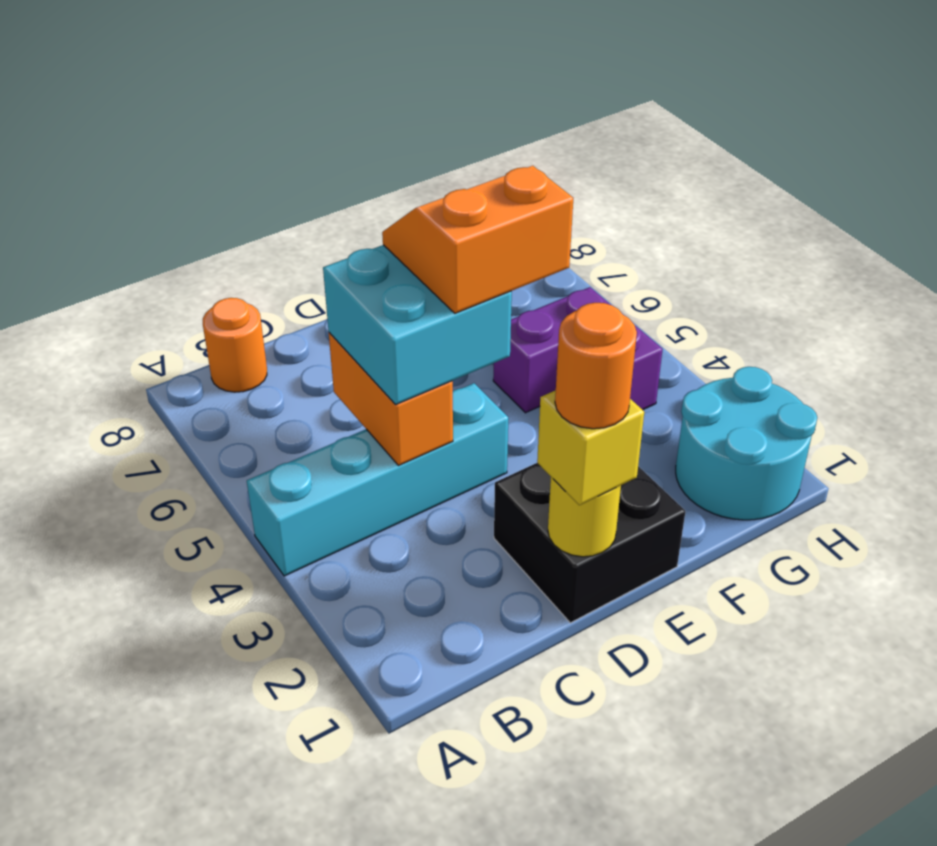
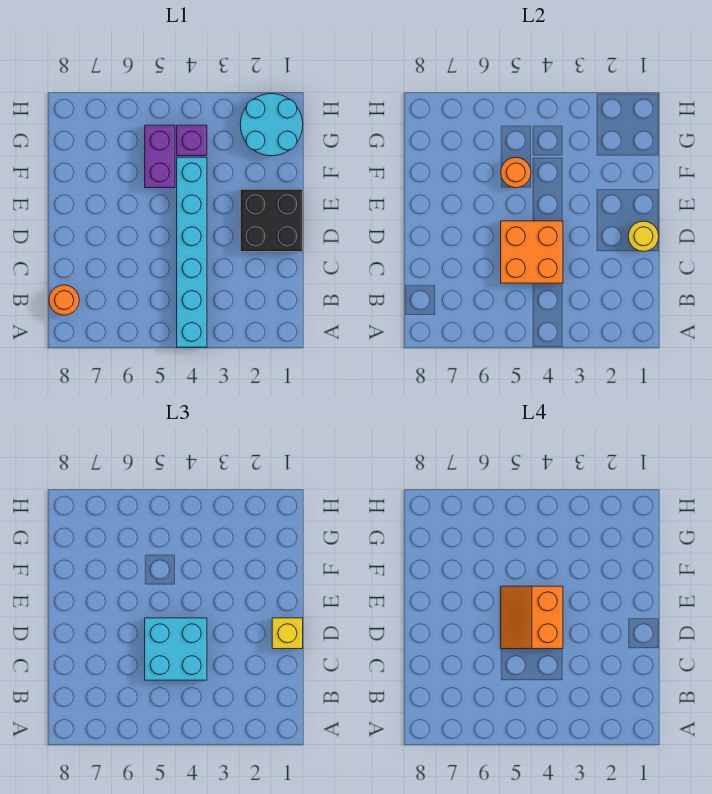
cyan brick A4:D4 level 1 -> cyan brick A4:F4 level 1
orange brick C4:C5 level 2 -> orange brick C4:D5 level 2
orange round brick D1 level 4 -> orange round brick F5 level 2

